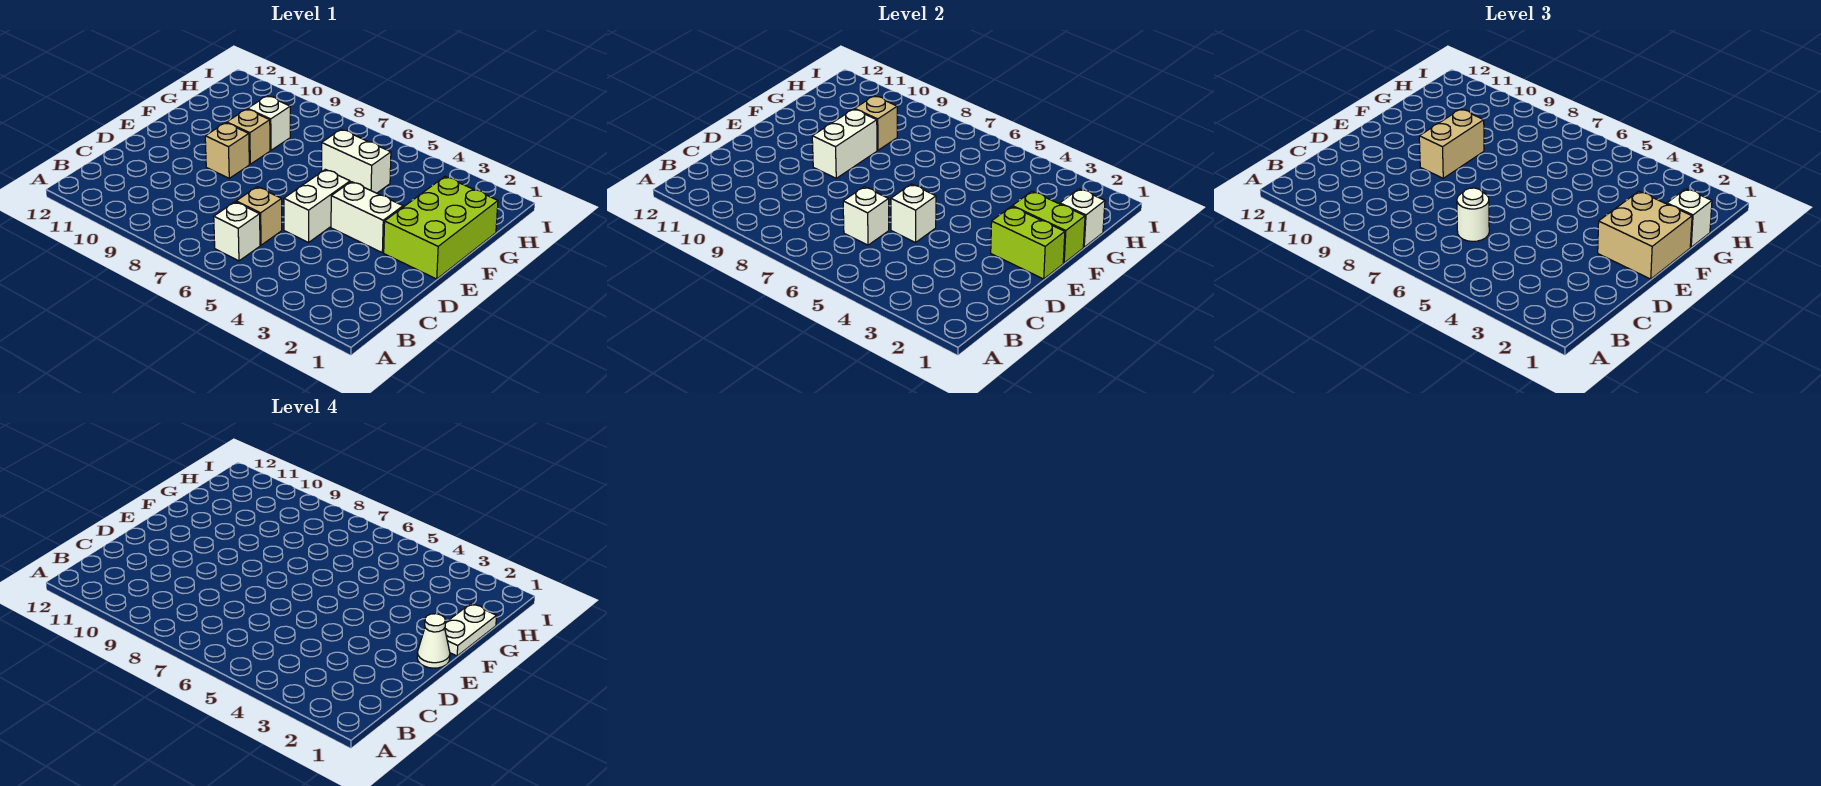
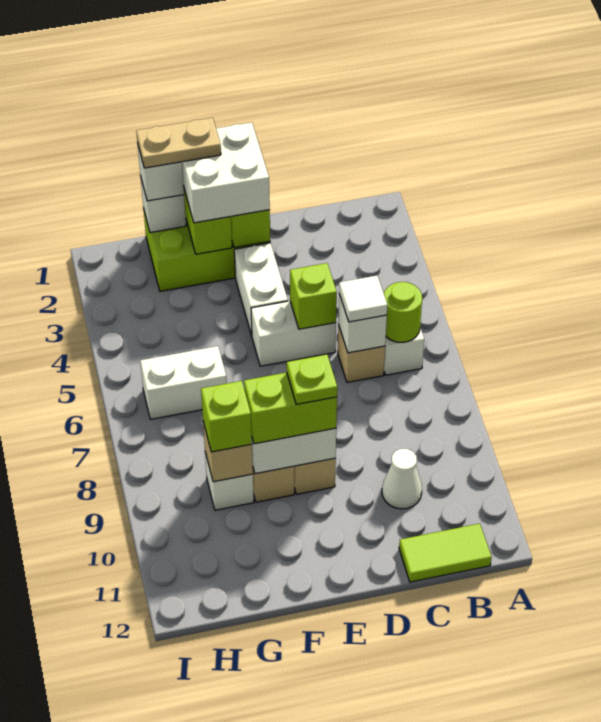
none -> lime round brick B6 level 2
none -> lime tile B12:C12 level 1
white round brick C6 level 3 -> white tile C6 level 3
white brick D5 level 2 -> lime brick D5 level 2
tan brick E1:F2 level 3 -> white brick E1:F2 level 3
white cone E1 level 4 -> white cone C10 level 1
tan brick E9:F9 level 3 -> lime brick E9:F9 level 3
none -> lime plate E9 level 4
white plate F1:G1 level 4 -> tan plate F1:G1 level 4
white brick G5:G6 level 1 -> white brick G6:H6 level 1
none -> lime brick G9 level 3

